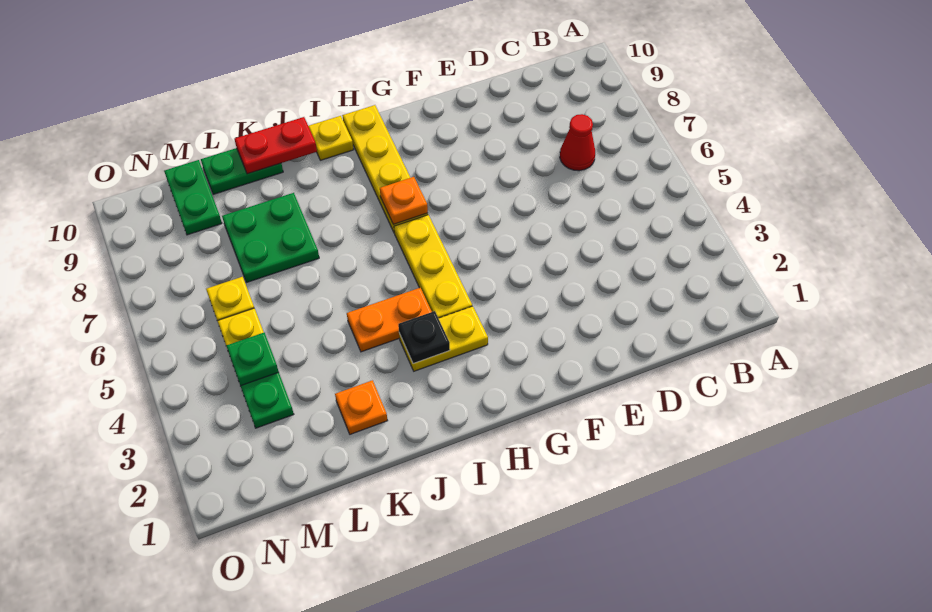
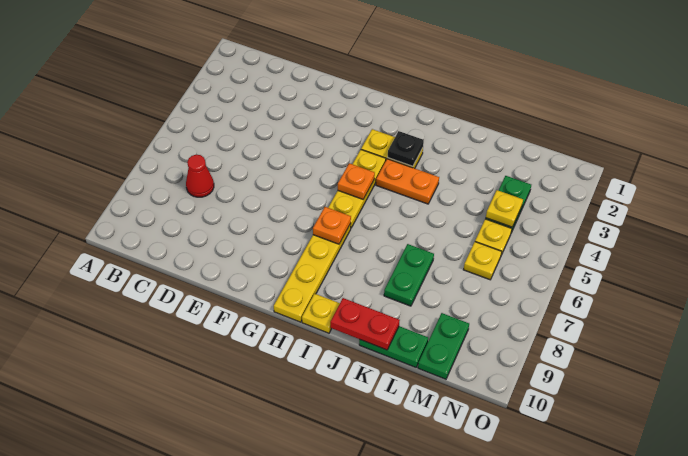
orange plate K2 level 1 -> orange plate H5 level 2
green plate K7:L8 level 1 -> green plate K7:K8 level 1
green plate M4 level 2 -> yellow plate M4 level 2

